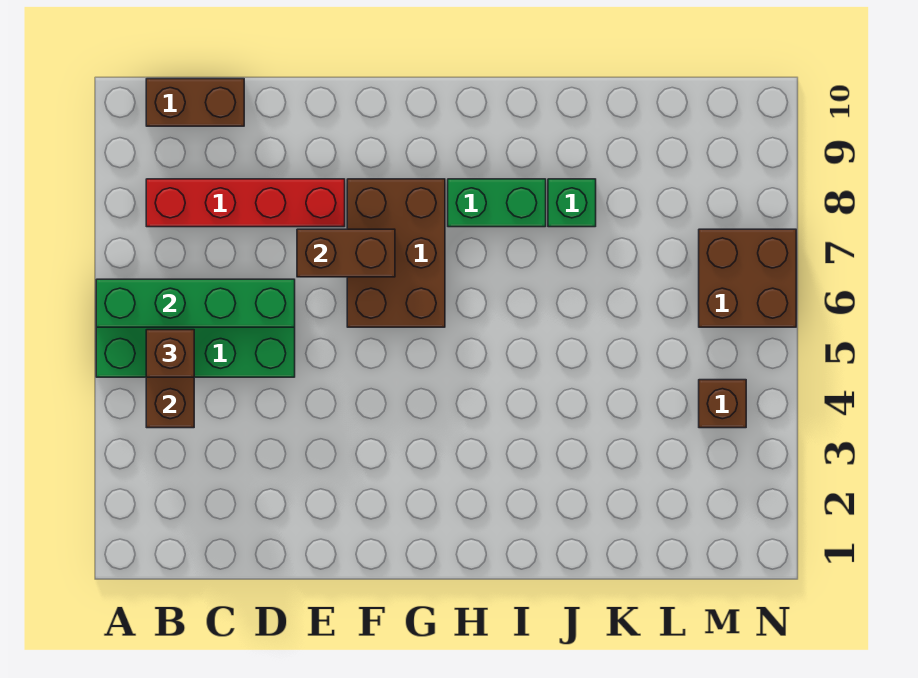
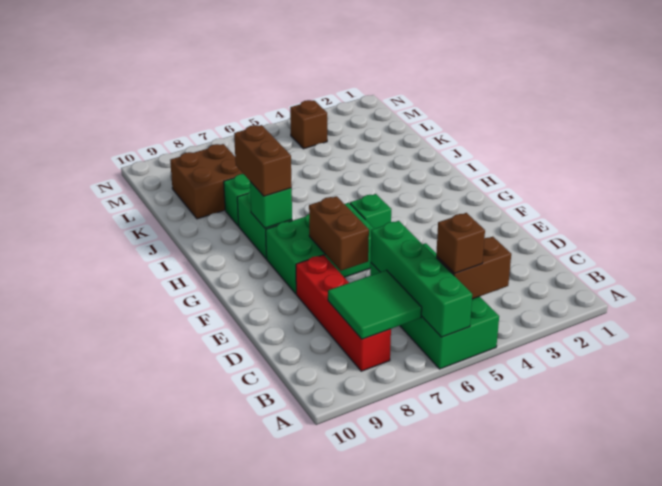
none -> green tile B7:C8 level 2
brown brick B10:C10 level 1 -> brown brick H8:I8 level 3
brown brick F6:G8 level 1 -> green brick F6:G8 level 1
none -> green brick G5 level 1
none -> green brick H8 level 2
brown brick M6:N7 level 1 -> brown brick K8:L9 level 1

